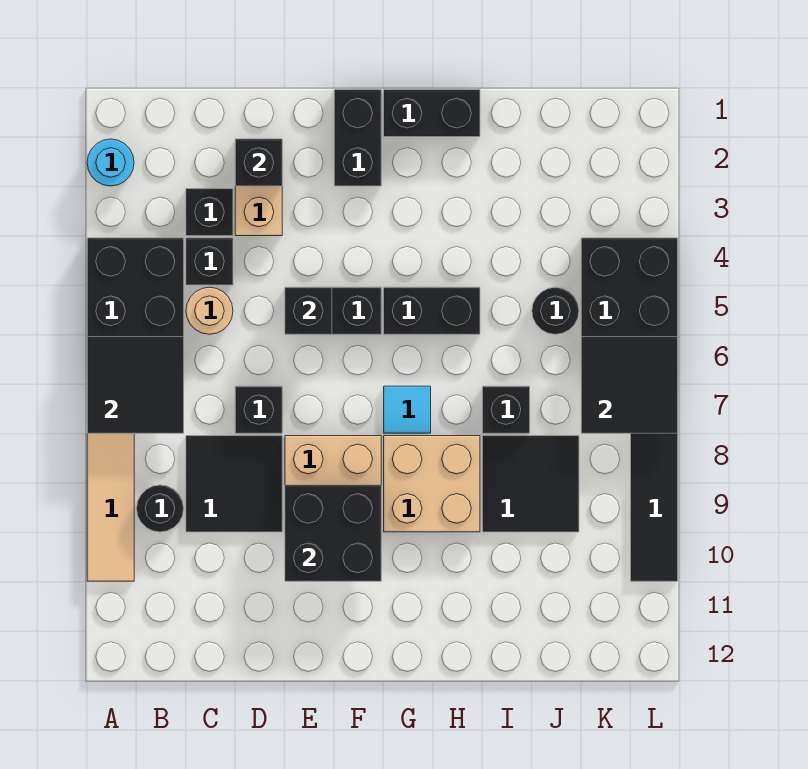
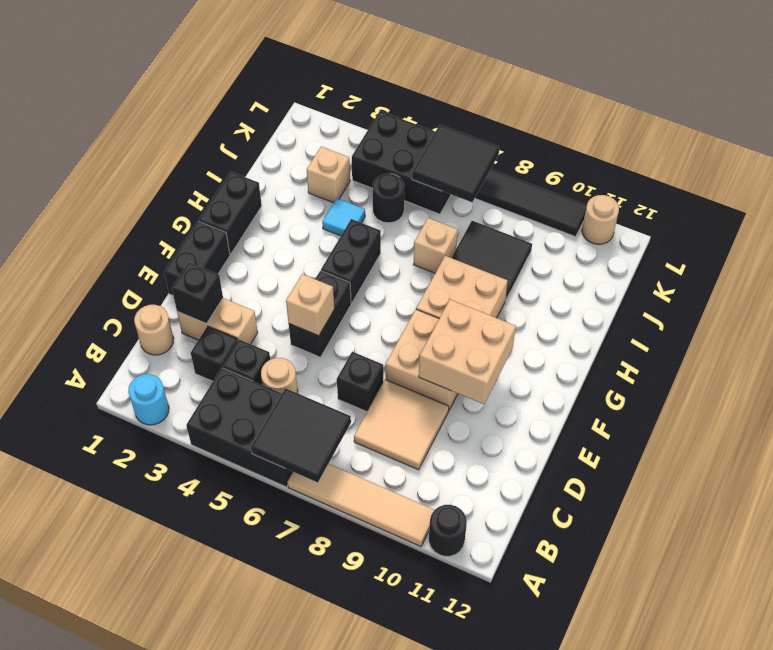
black round brick B9 level 1 -> black round brick A11 level 1
none -> tan round brick C1 level 1
black tile C8:D9 level 1 -> tan tile C8:D9 level 1
black brick E5 level 2 -> tan brick E5 level 2
black brick E9:F10 level 2 -> tan brick E9:F10 level 2
black brick F1:F2 level 1 -> black brick E1:F1 level 1
cyan tile G7 level 1 -> cyan tile I4 level 1
black brick I7 level 1 -> tan brick I7 level 1
none -> tan brick J3 level 1
none -> tan round brick L11 level 1

